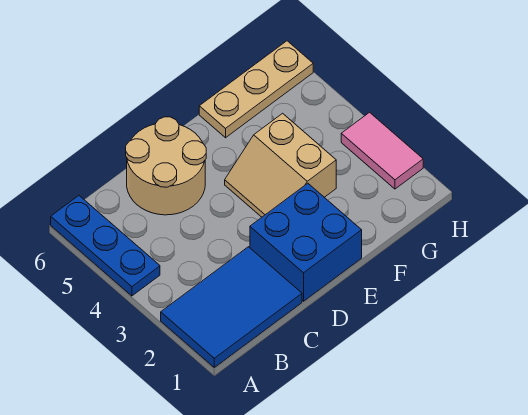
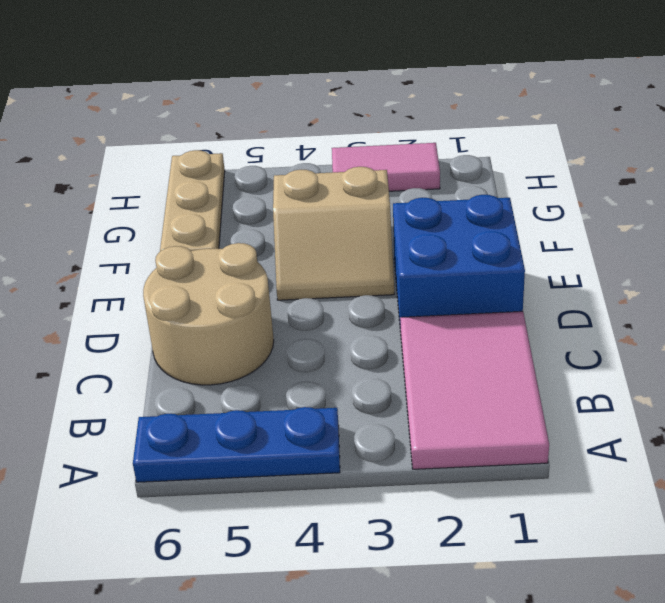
blue tile A1:C2 level 1 -> pink tile A1:C2 level 1

